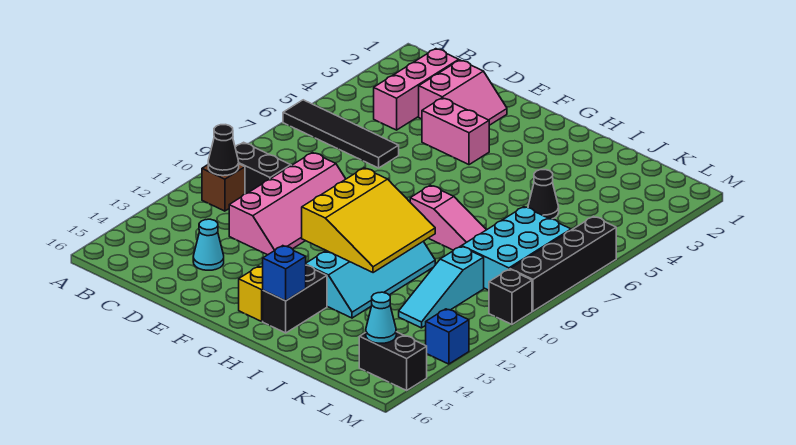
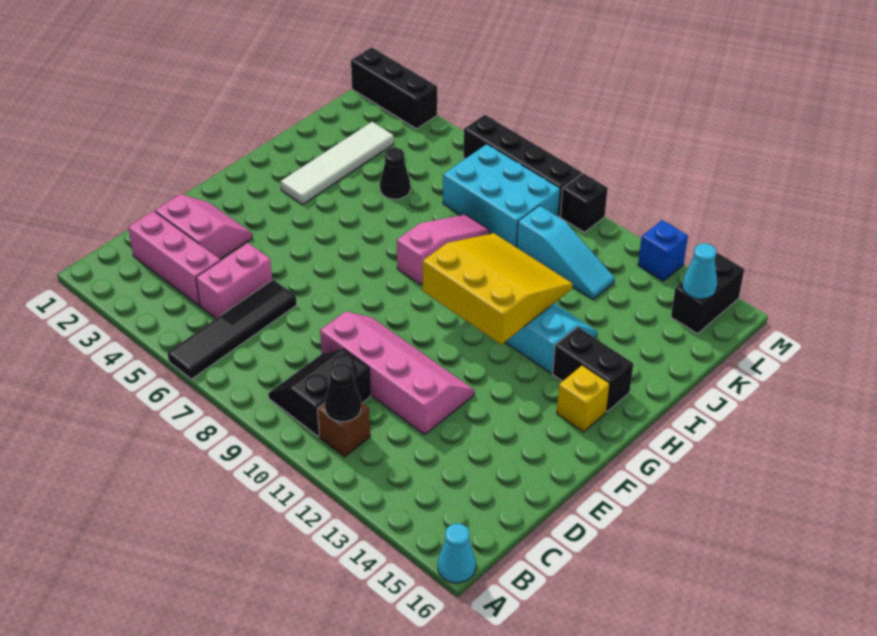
cyan cone D14 level 1 -> cyan cone A16 level 1
pink brick E4:F4 level 1 -> pink brick C5:D5 level 1
none -> white tile H3:K3 level 1
blue brick H15 level 2 -> none
none -> black brick M1:M3 level 1

